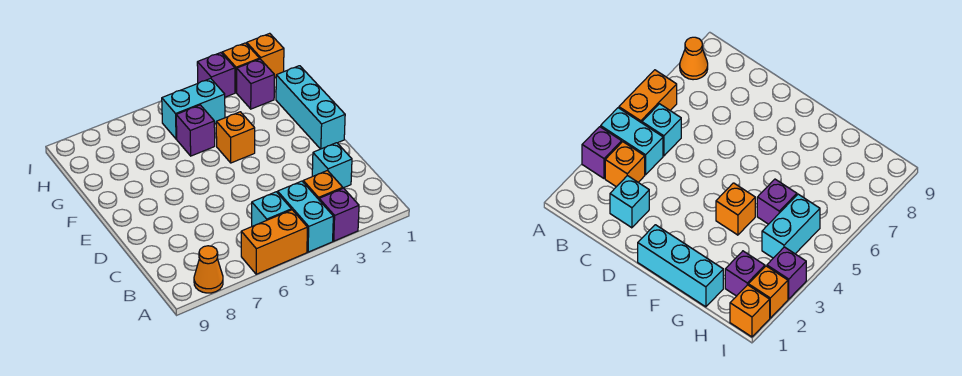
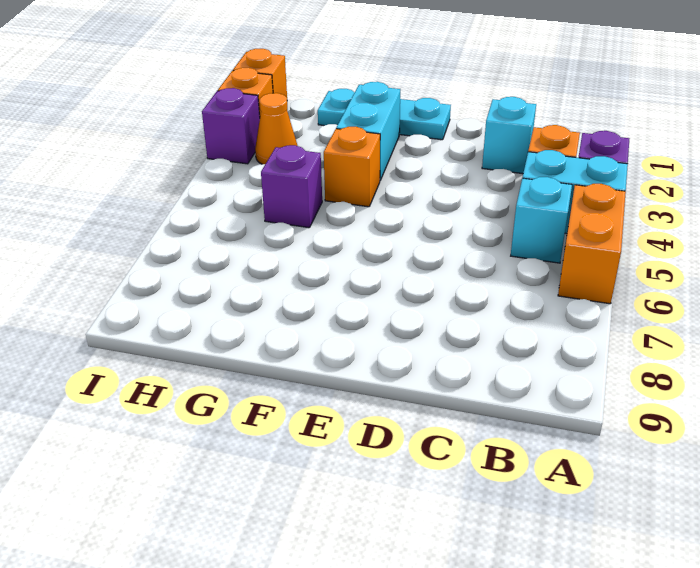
orange cone A8 level 1 -> orange cone H3 level 1
cyan brick E1:G1 level 1 -> cyan plate E1:G1 level 1
purple brick H2 level 1 -> none
cyan brick H4:H5 level 1 -> cyan brick F2:F3 level 1

